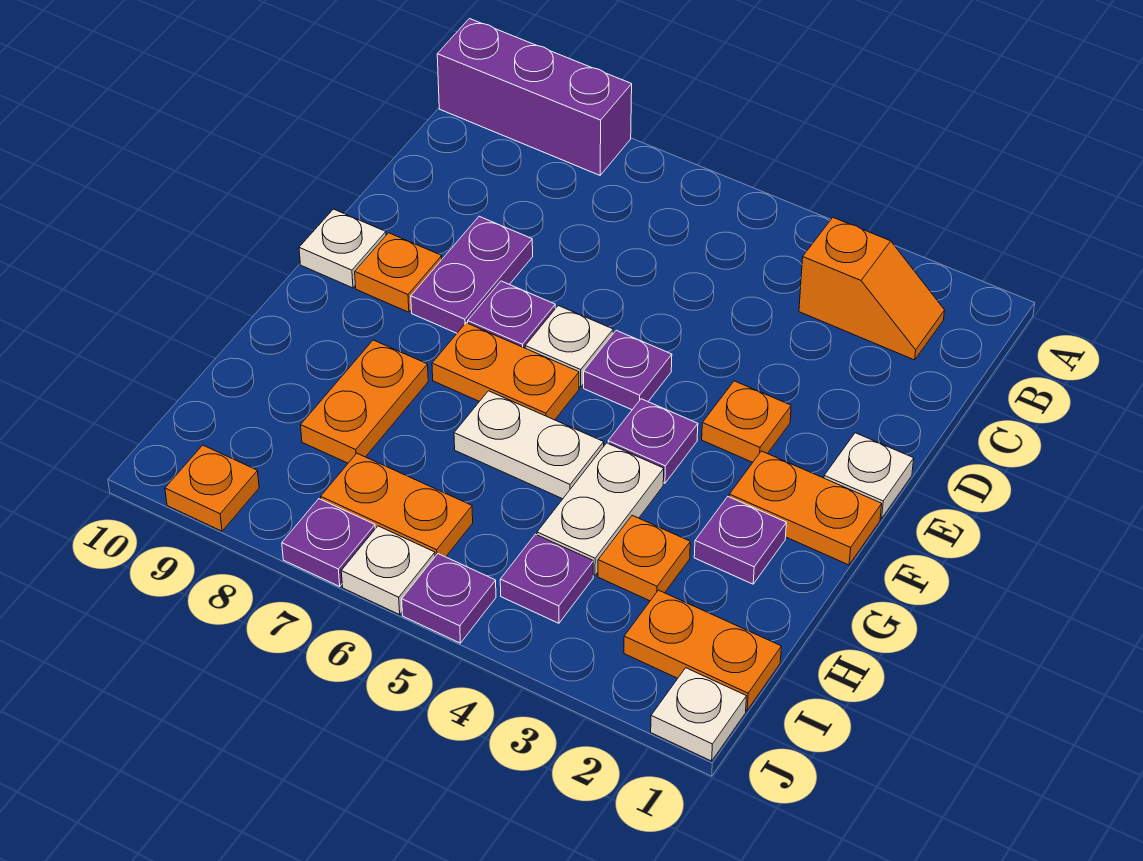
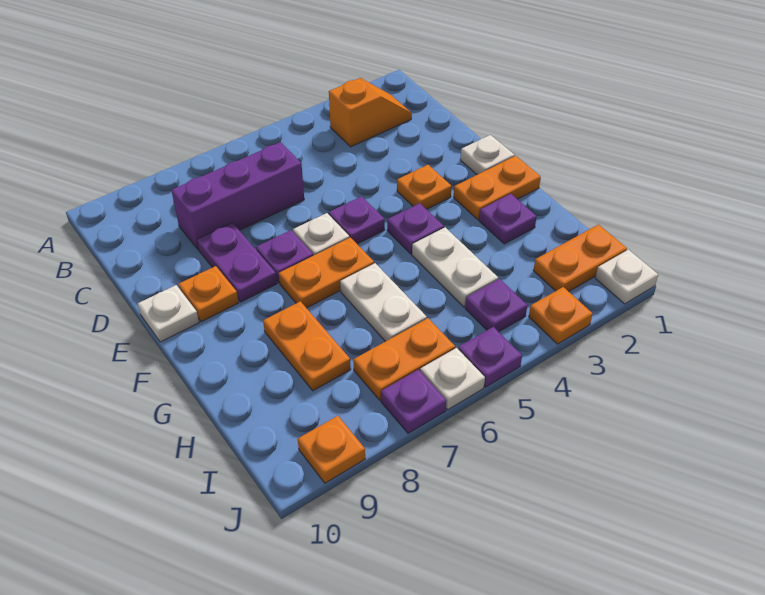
purple brick A8:A10 level 1 -> purple brick C6:C8 level 1
white plate G5:G6 level 1 -> white plate G6:H6 level 1
orange plate H3 level 1 -> orange plate J3 level 1

